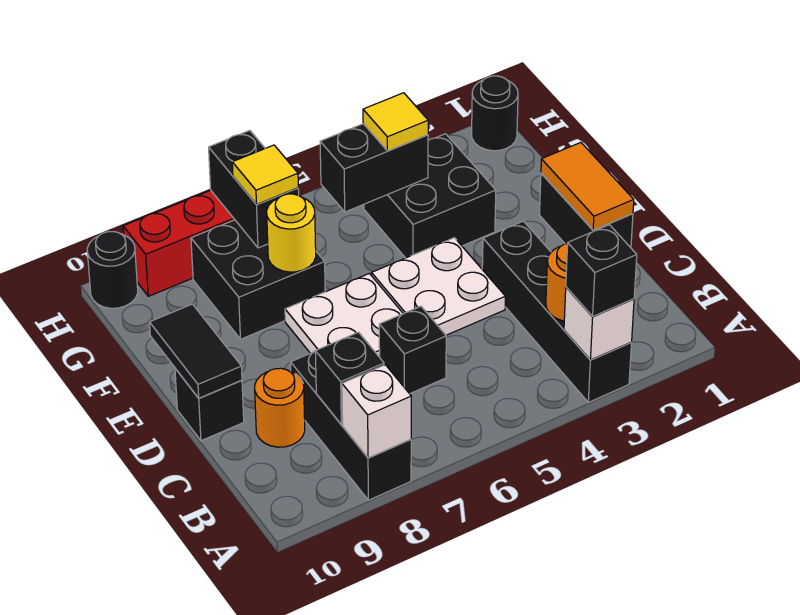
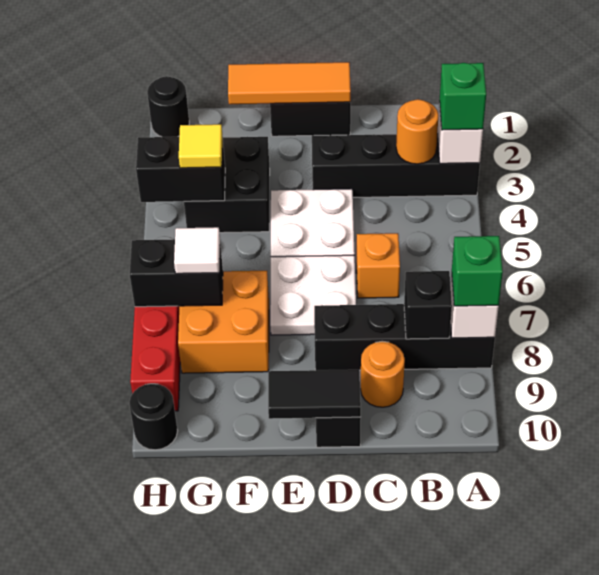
black brick A3 level 3 -> green brick A3 level 3
black brick A8:C8 level 1 -> black brick A8:D8 level 1
none -> green brick A8 level 3
black brick C6 level 1 -> orange brick C6 level 1
orange tile D1:E1 level 2 -> orange tile D1:F1 level 2
black brick F7:G8 level 1 -> orange brick F7:G8 level 1
yellow round brick F7 level 2 -> none
black brick G4:G5 level 2 -> black brick G4:H4 level 2
yellow tile G7 level 3 -> white tile G7 level 3

